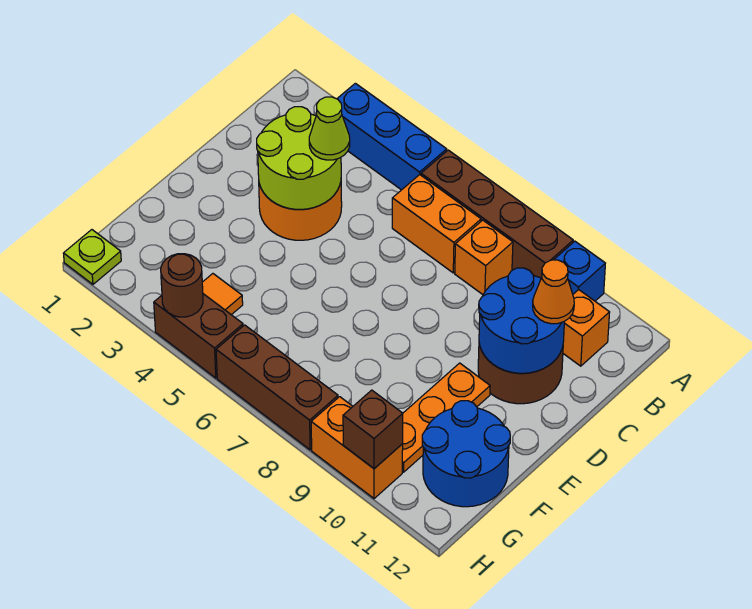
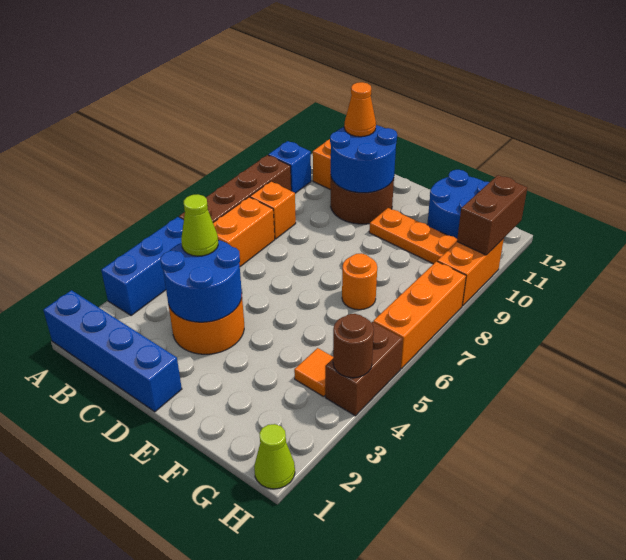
none -> blue brick A1:D1 level 1
lime round brick C3:D4 level 2 -> blue round brick C3:D4 level 2
none -> orange round brick F7 level 1
lime plate H1 level 1 -> lime cone H1 level 1
brown brick H6:H8 level 1 -> orange brick H6:H8 level 1
brown brick H10 level 2 -> brown brick H10:H11 level 2

